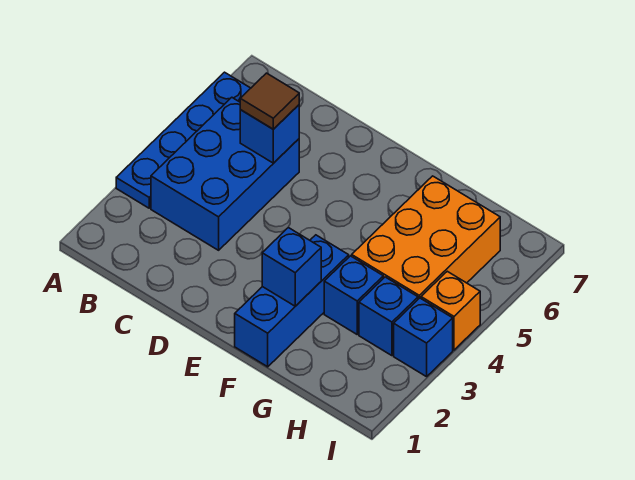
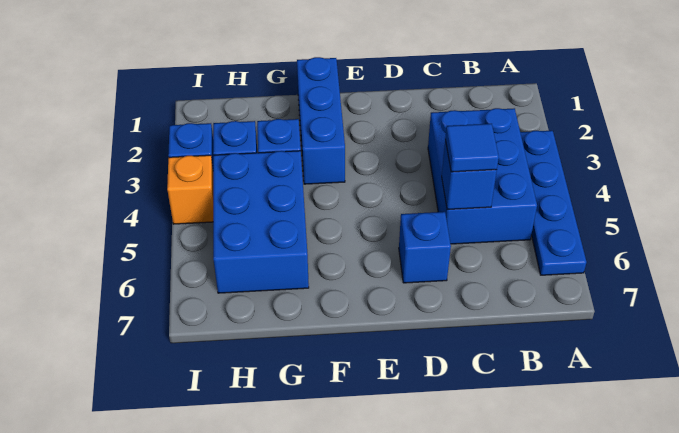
brown tile C5 level 3 -> blue tile C5 level 3
blue brick F2 level 2 -> blue brick D6 level 1
orange brick G4:H6 level 1 -> blue brick G4:H6 level 1

